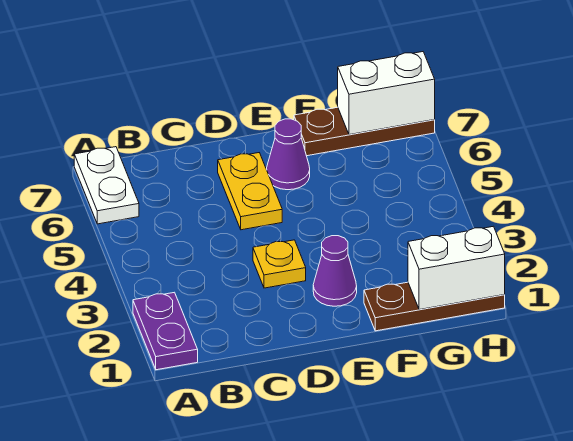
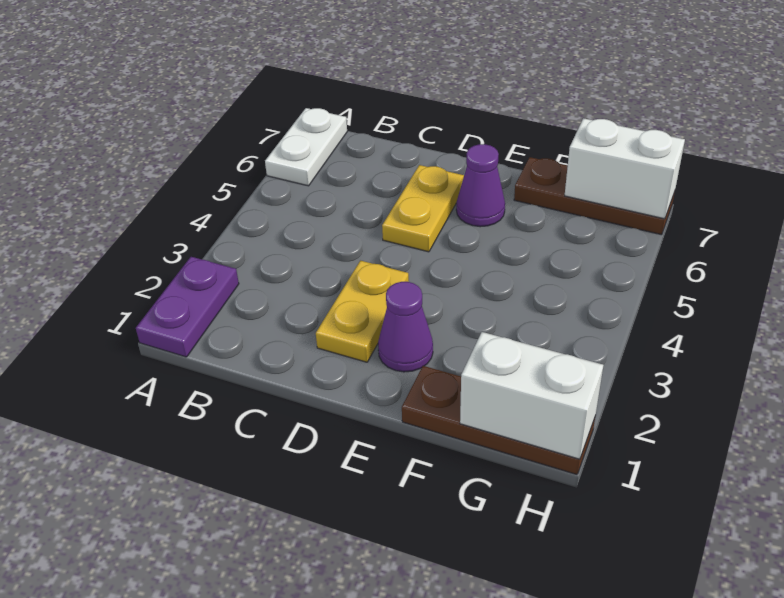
yellow plate D3 level 1 -> yellow plate D2:D3 level 1

